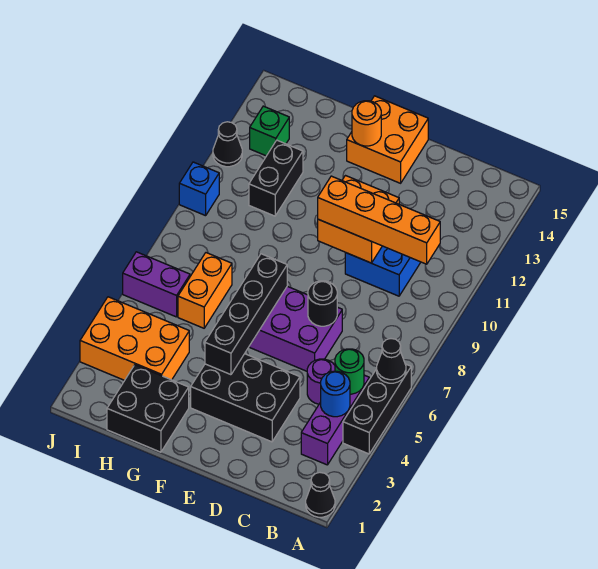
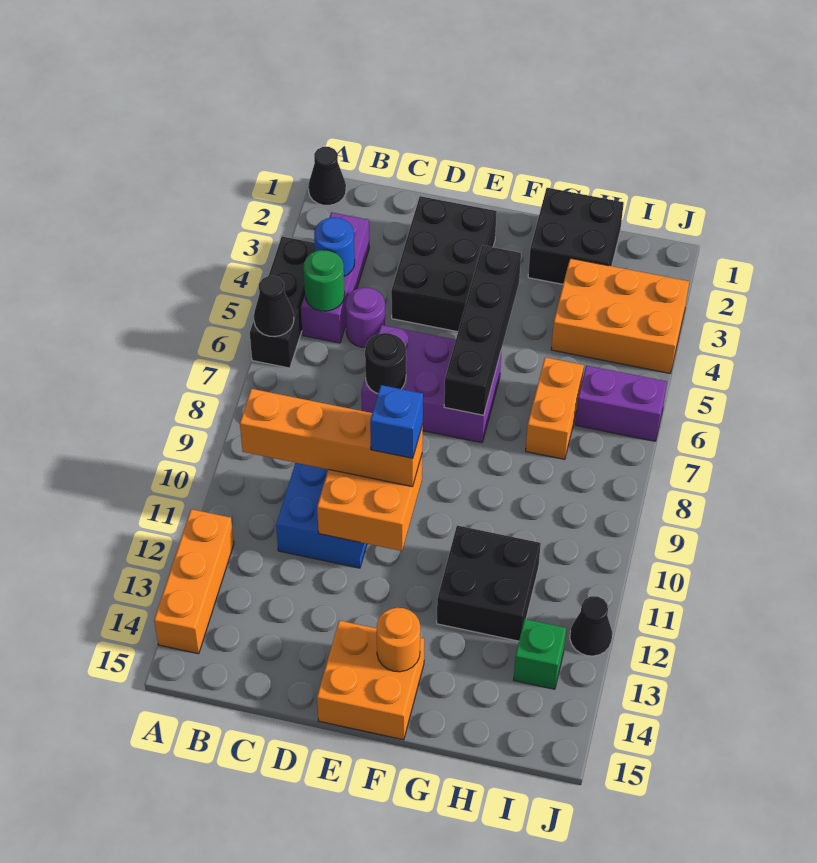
none -> orange brick A12:A14 level 1
black brick D3:F4 level 1 -> black brick D2:E4 level 1
black brick H11:H12 level 1 -> black brick G11:H12 level 1
blue brick J10 level 1 -> blue brick E10 level 4

